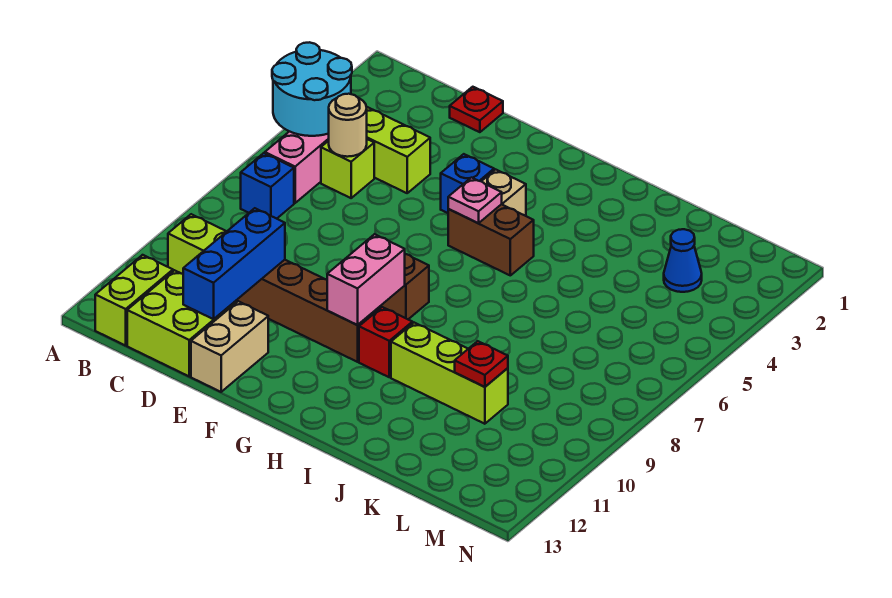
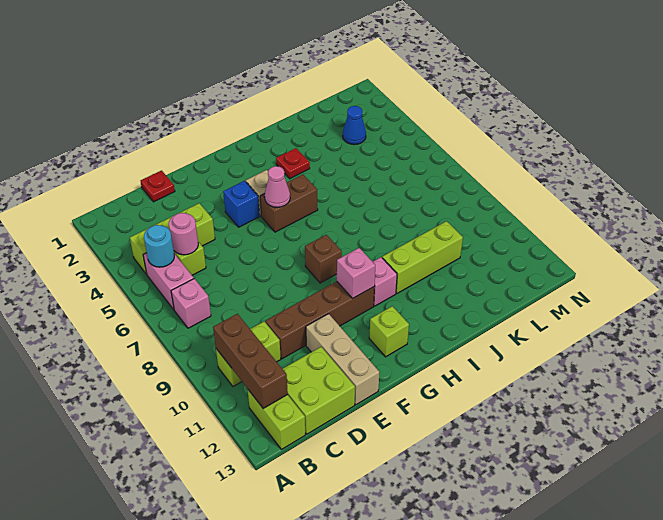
cyan round brick A4:B5 level 2 -> cyan round brick B5 level 2
blue brick B7 level 1 -> pink brick B7 level 1
none -> brown brick B10:B12 level 2
tan round brick C5 level 2 -> pink round brick C5 level 2
blue brick D10:D12 level 2 -> none
tan brick E12:E13 level 1 -> tan brick E11:E13 level 1
pink plate G5 level 2 -> pink cone G5 level 2
pink brick G9:G10 level 2 -> pink brick G10 level 2
none -> lime brick G12 level 1
red brick H10 level 1 -> pink brick H10 level 1
red plate K10 level 2 -> red plate I3 level 1

